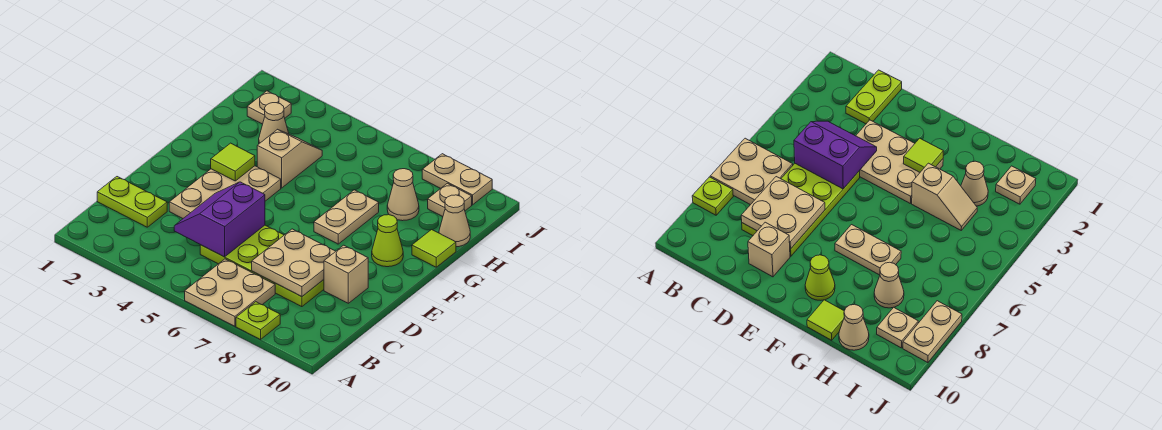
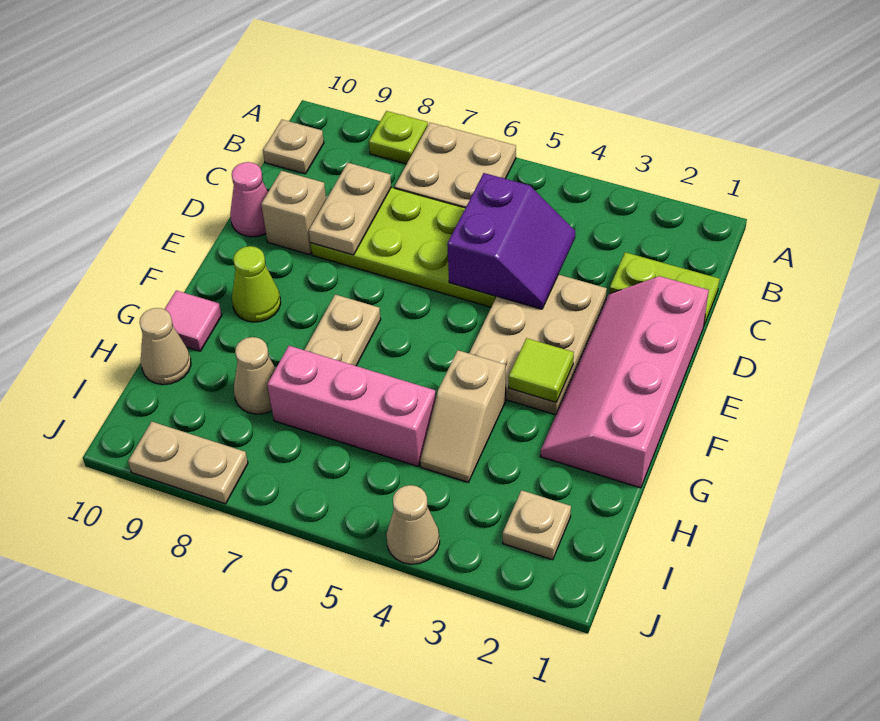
tan plate C7:D8 level 2 -> tan plate C8:D8 level 2
none -> pink slope D1:G2 level 1 top 1
none -> pink cone D10 level 1
lime tile G10 level 1 -> pink tile G10 level 1
tan cone H3 level 1 -> tan cone J4 level 1
none -> pink brick H5:H7 level 1
tan plate I9 level 1 -> tan plate B10 level 1

